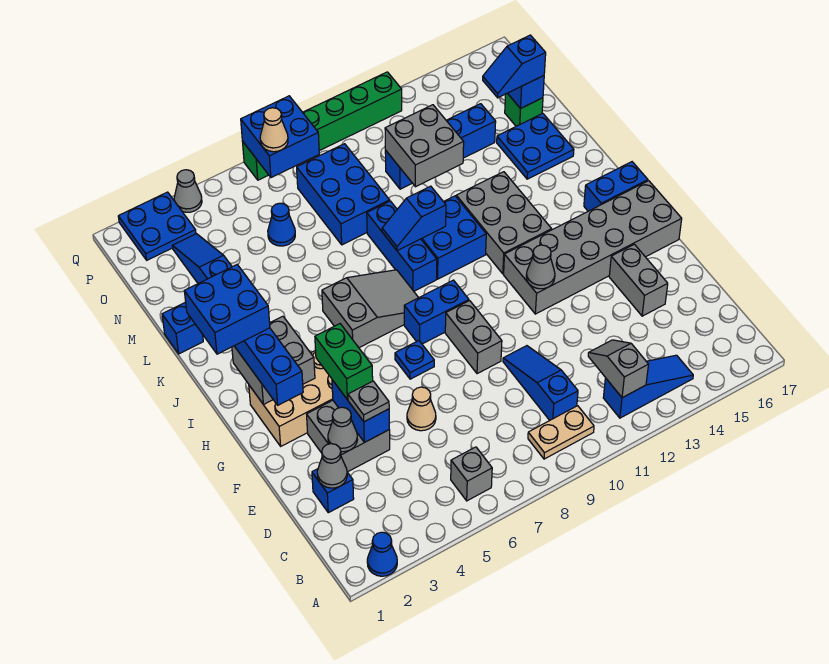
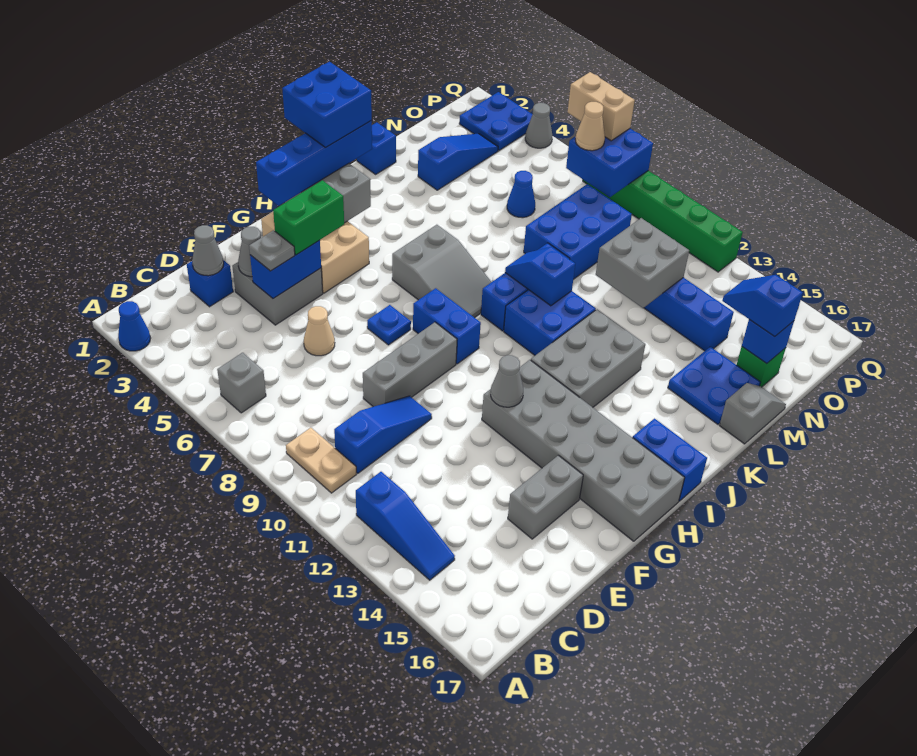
grey slope B12:C12 level 2 top B -> grey slope L17:M17 level 1 top L
grey brick F9:G9 level 1 -> grey brick E9:G9 level 1
none -> tan brick Q6:Q7 level 3

